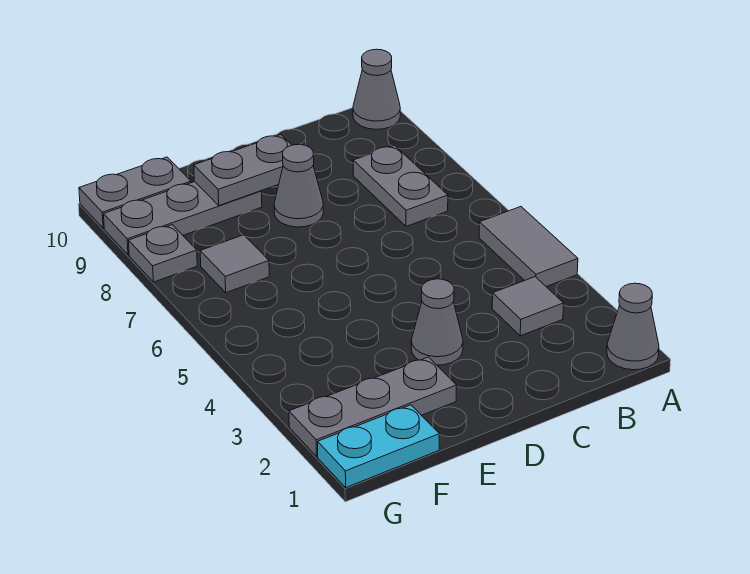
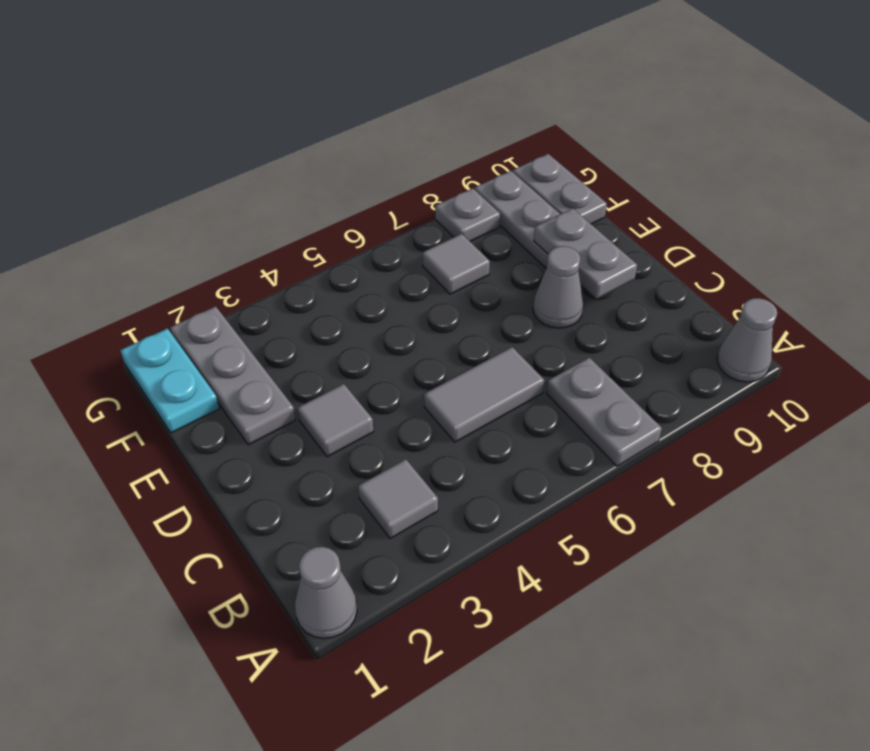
grey tile A4:A5 level 1 -> grey tile C5:C6 level 1
grey plate B7:B8 level 1 -> grey plate A7:B7 level 1
grey cone D3 level 1 -> grey tile D3 level 1

